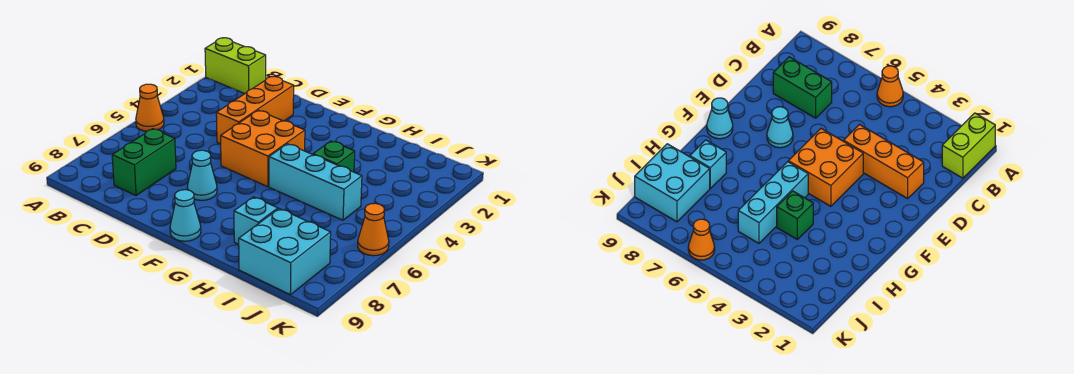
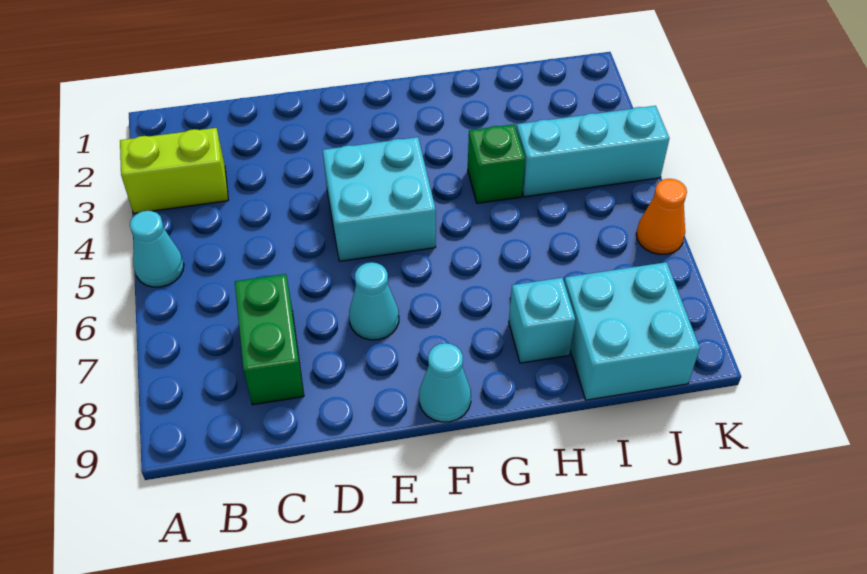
lime brick A1:B1 level 1 -> lime brick A3:B3 level 1
orange cone A5 level 1 -> cyan cone A5 level 1
orange brick D2:D4 level 1 -> none
orange brick E4:F5 level 1 -> cyan brick E4:F5 level 1
cyan brick G5:I5 level 1 -> cyan brick I4:K4 level 1

